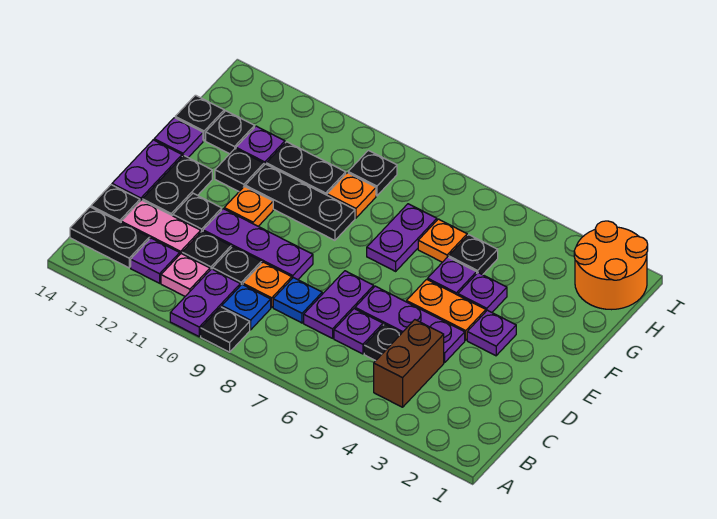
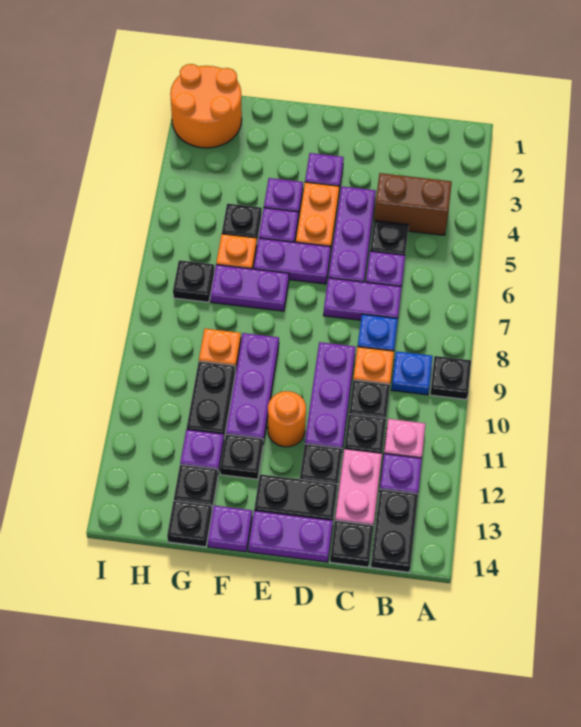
purple plate A10:B10 level 1 -> purple plate E6:F6 level 1
orange plate E11 level 1 -> orange round brick E11 level 1
black plate F9:F11 level 1 -> purple plate F9:F11 level 1
black plate H9 level 1 -> black plate H7 level 1

